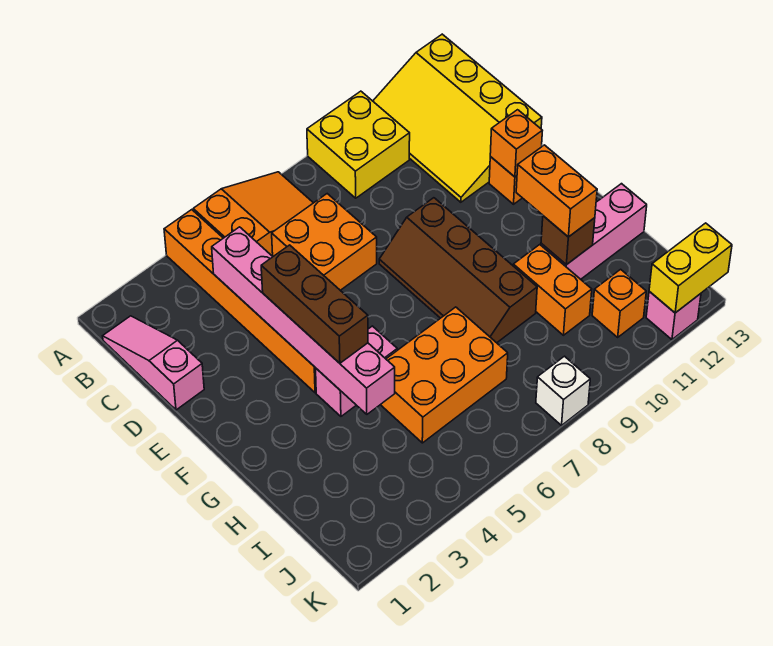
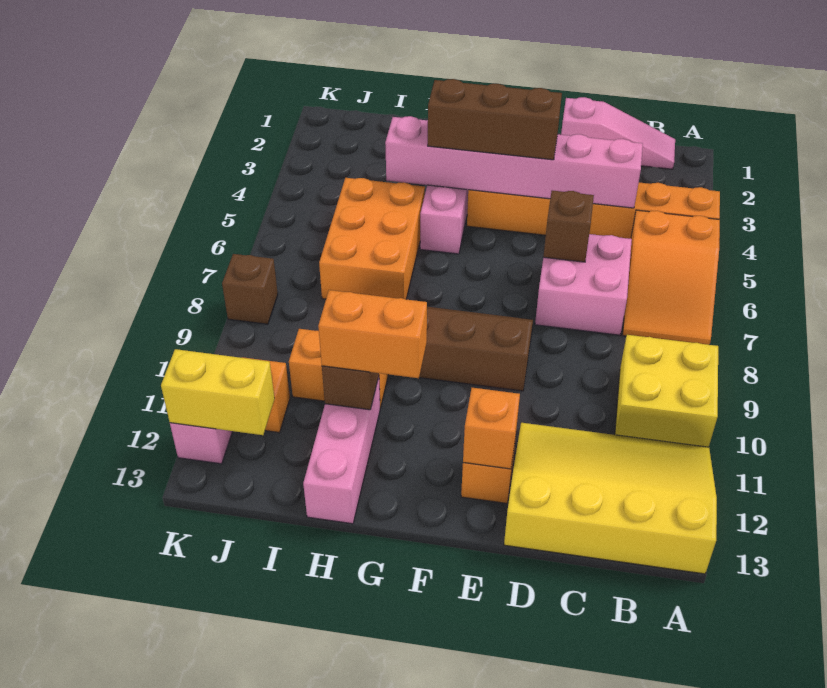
orange brick C6:D7 level 1 -> pink brick C6:D7 level 1
none -> brown brick D6 level 2
white brick K8 level 1 -> brown brick K8 level 1
yellow brick K12:K13 level 2 -> yellow brick J12:K12 level 2

